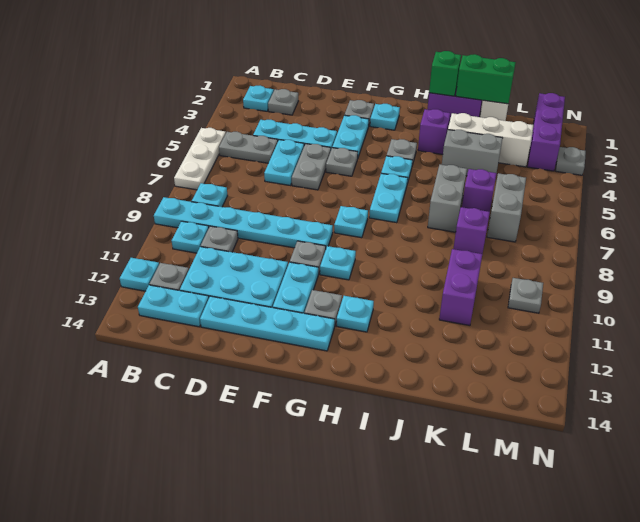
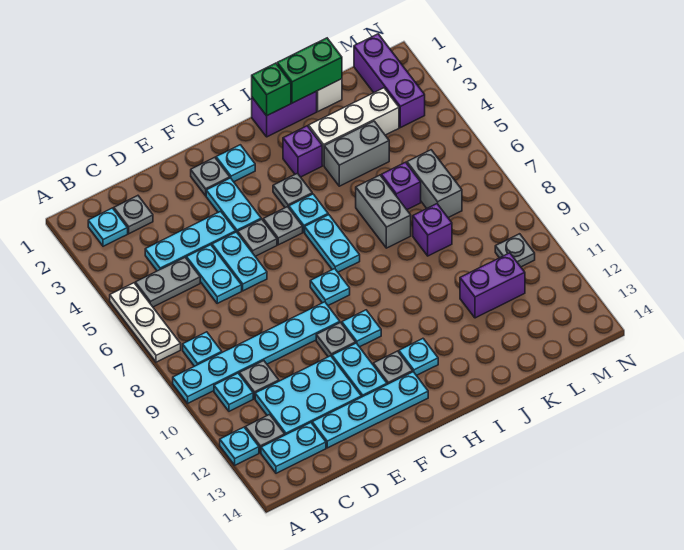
grey plate E5:E6 level 1 -> cyan plate E5:E6 level 1
purple brick K10:K11 level 1 -> purple brick K11:L11 level 1
grey plate N3 level 1 -> grey plate G5 level 1

